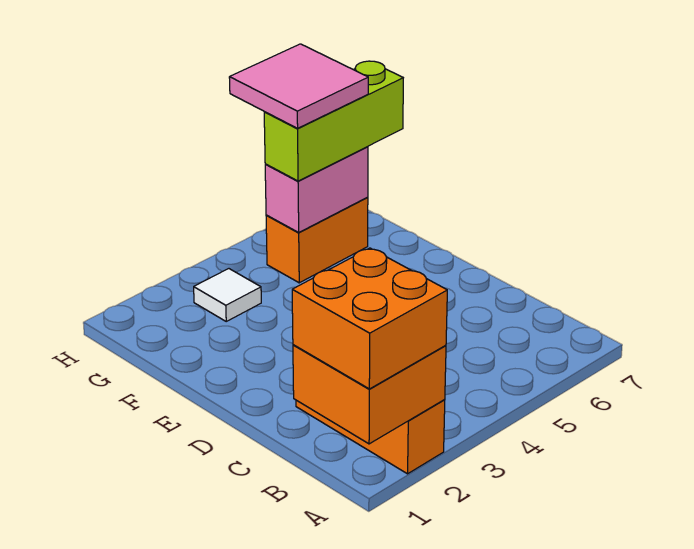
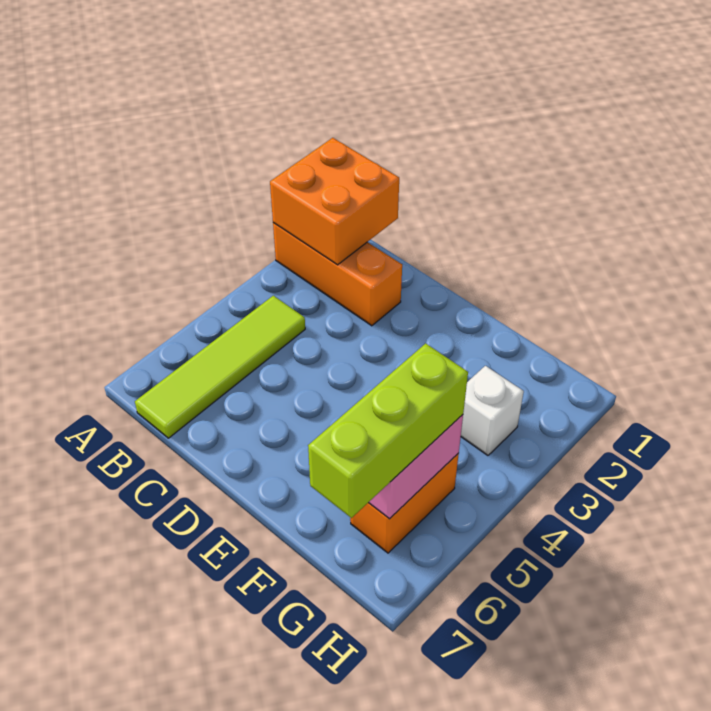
orange brick A1:B2 level 3 -> none
none -> lime tile B4:B7 level 1
white tile G3 level 1 -> white brick G3 level 1
pink tile G5:H6 level 4 -> none

